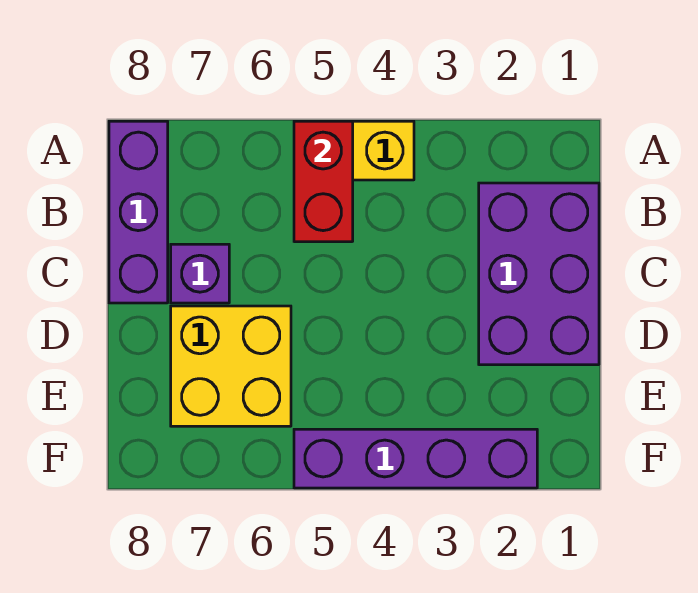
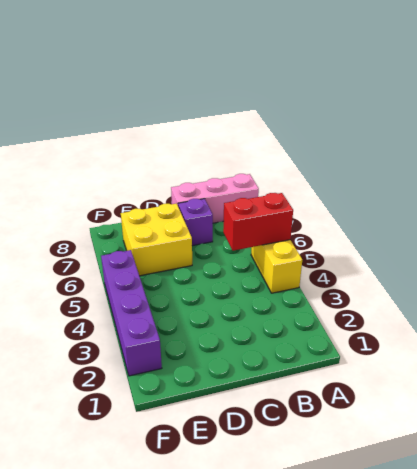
purple brick A8:C8 level 1 -> pink brick A8:C8 level 1
purple brick B1:D2 level 1 -> none

